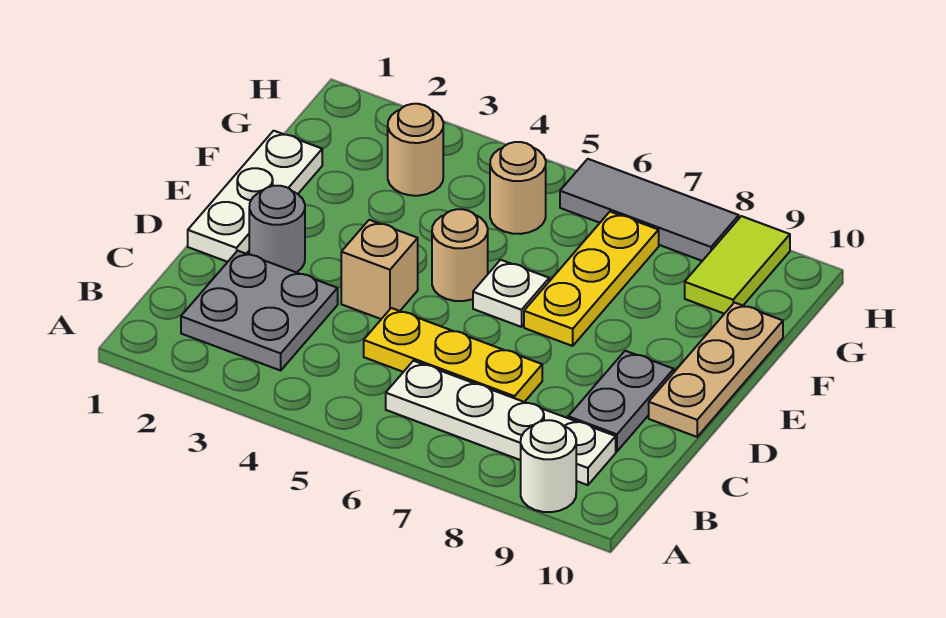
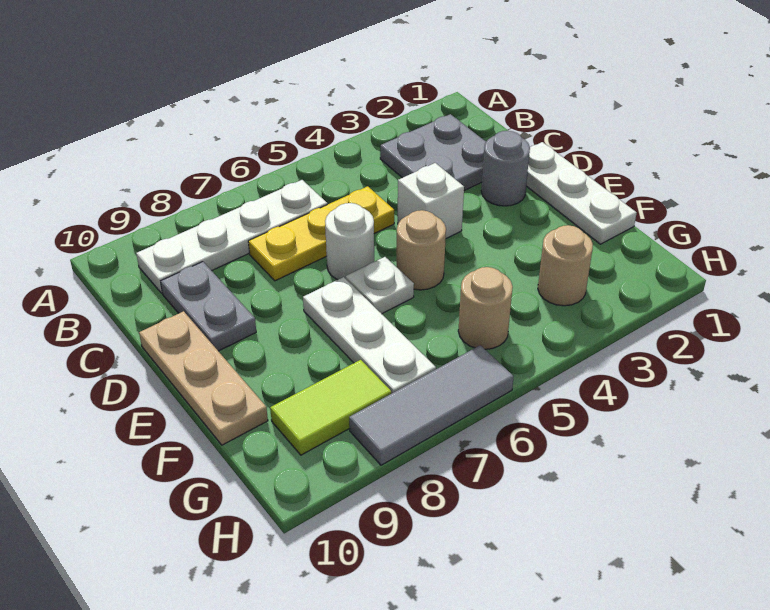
white round brick A9 level 1 -> white round brick D6 level 1
tan brick D4 level 1 -> white brick D4 level 1
yellow plate E7:G7 level 1 -> white plate E7:G7 level 1
lime tile G9:H9 level 1 -> lime tile G8:G9 level 1

